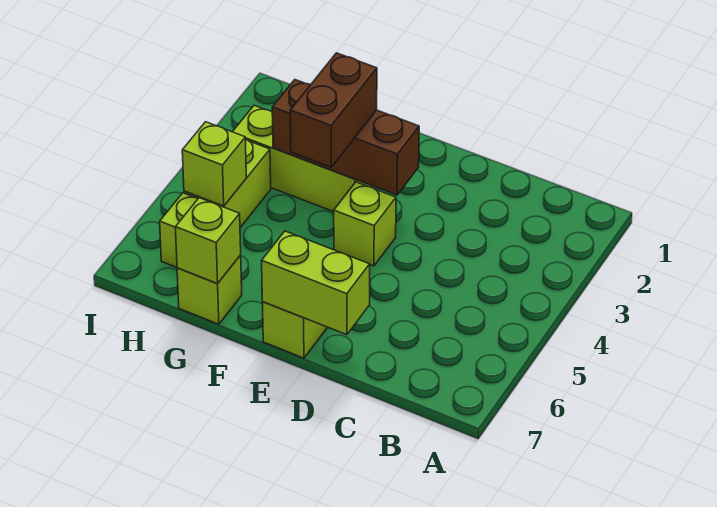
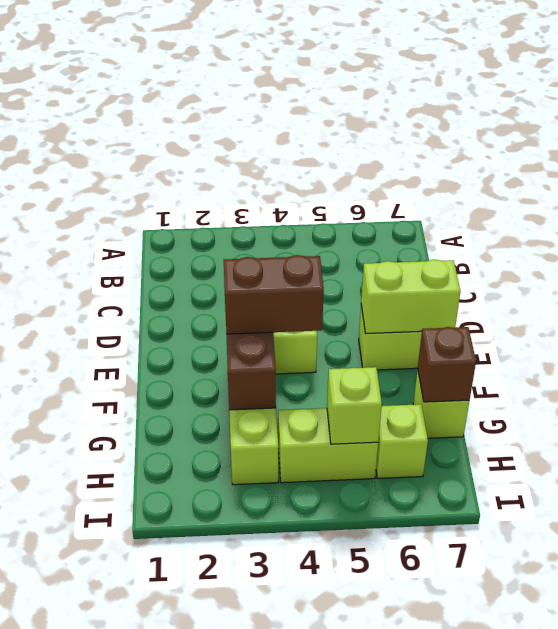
lime brick D7:E7 level 2 -> lime brick E6:E7 level 2
lime brick G7 level 2 -> brown brick G7 level 2

